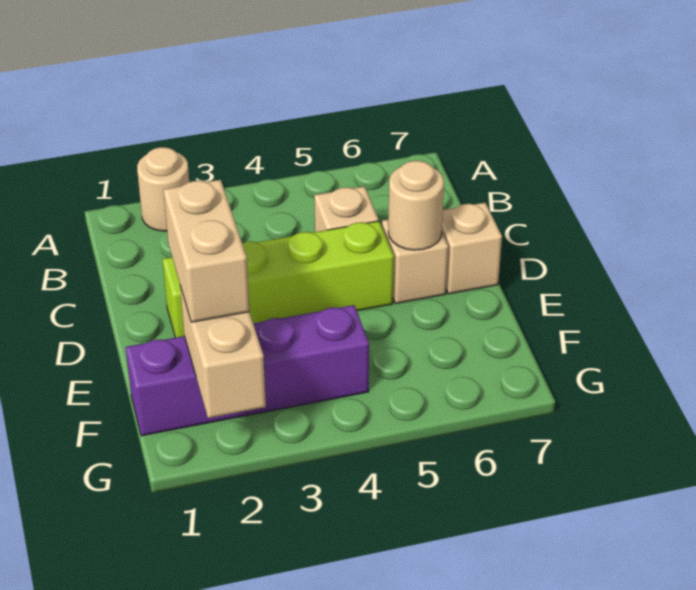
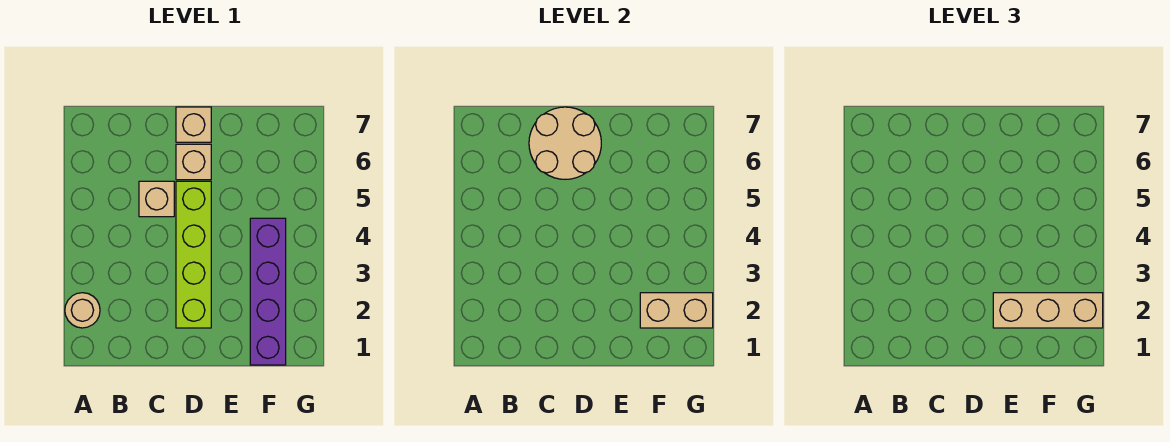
tan round brick D6 level 2 -> tan round brick C6:D7 level 2
tan brick E2:F2 level 3 -> tan brick E2:G2 level 3

